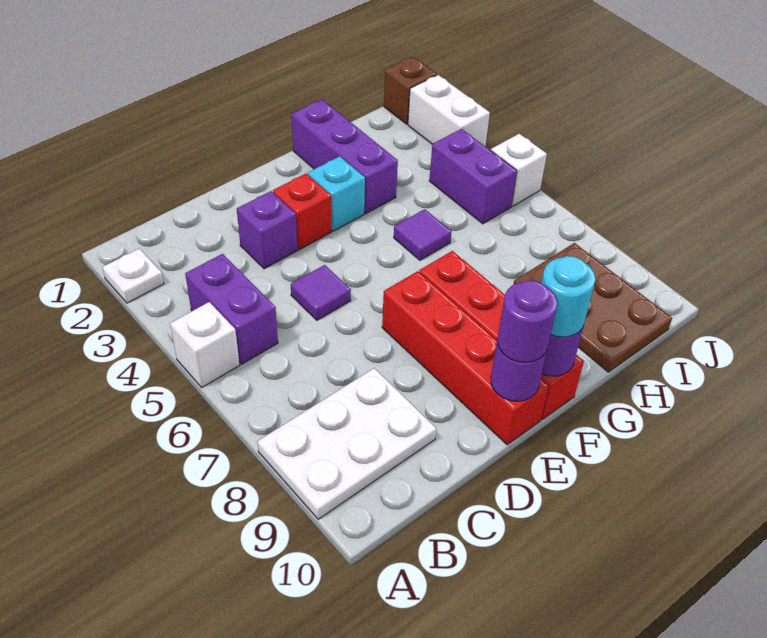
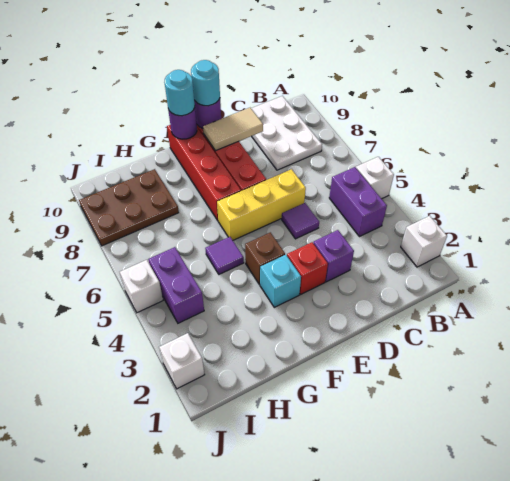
white plate A2 level 1 -> white brick A2 level 1
white plate A8:C9 level 1 -> white plate B8:C10 level 1
none -> yellow brick D6:F6 level 1
none -> tan tile D9:E9 level 2
purple round brick E10 level 3 -> cyan round brick E10 level 3
purple brick G1:G3 level 1 -> none
brown plate H8:I10 level 1 -> brown plate H8:J9 level 1
brown brick J1 level 1 -> brown brick F4 level 1
white brick J2:J3 level 1 -> white brick J2 level 1

